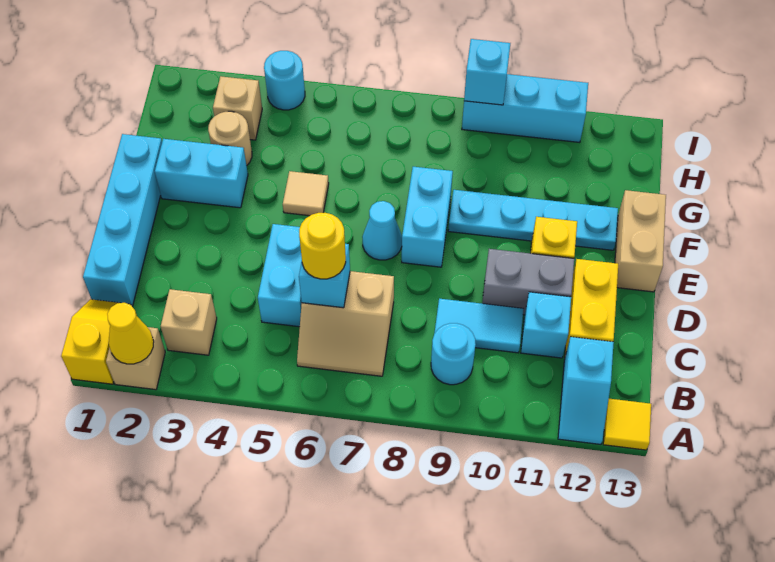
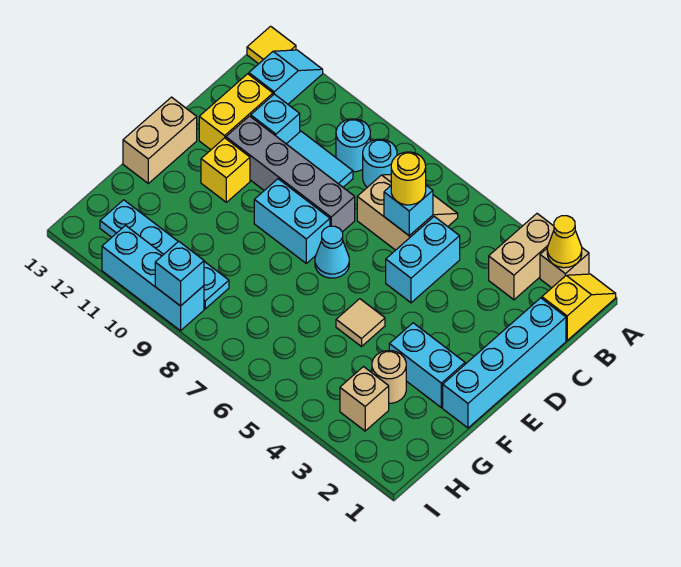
yellow slope A1:B1 level 1 top A -> yellow slope A1:B1 level 1 top B
tan brick B3 level 1 -> tan brick A3:B3 level 1
grey brick D10:D11 level 1 -> grey brick D8:D11 level 1
cyan brick E8:F8 level 1 -> cyan brick E8:E9 level 1
cyan plate F9:F12 level 1 -> cyan plate H9:H12 level 1
cyan round brick I4 level 1 -> cyan round brick B8 level 1

